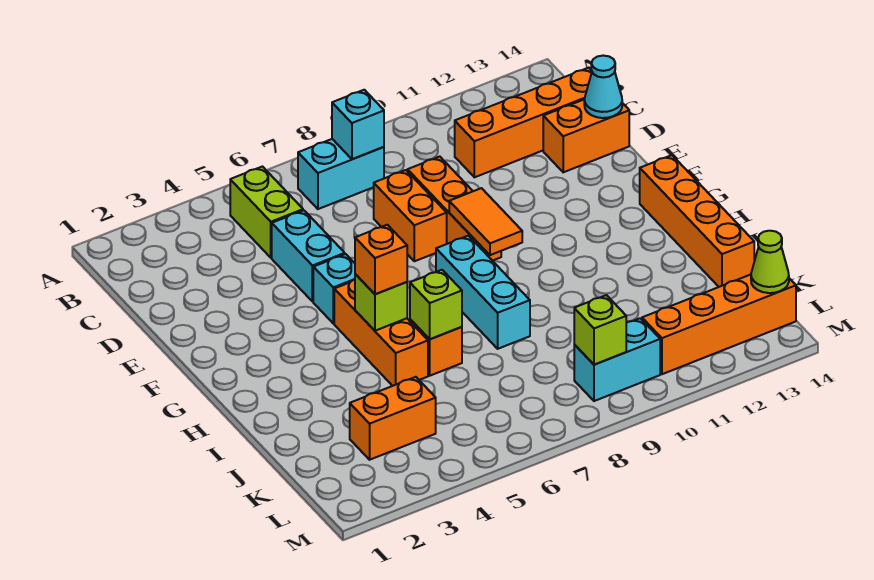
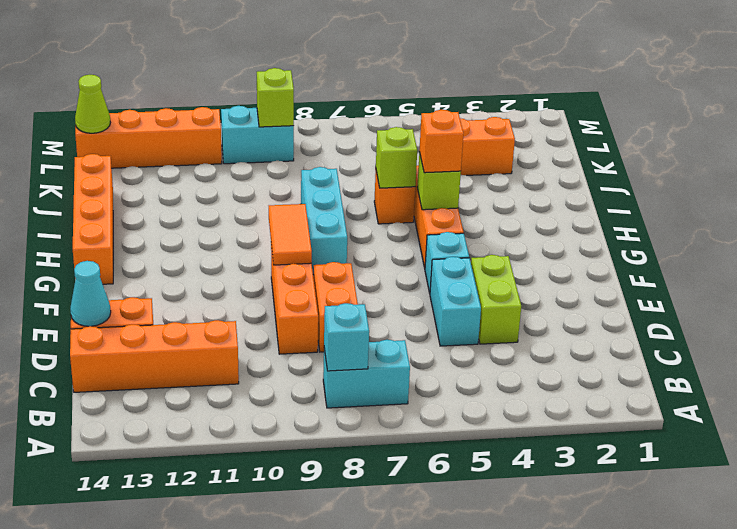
lime brick B5:C5 level 1 -> lime brick D4:E4 level 1

